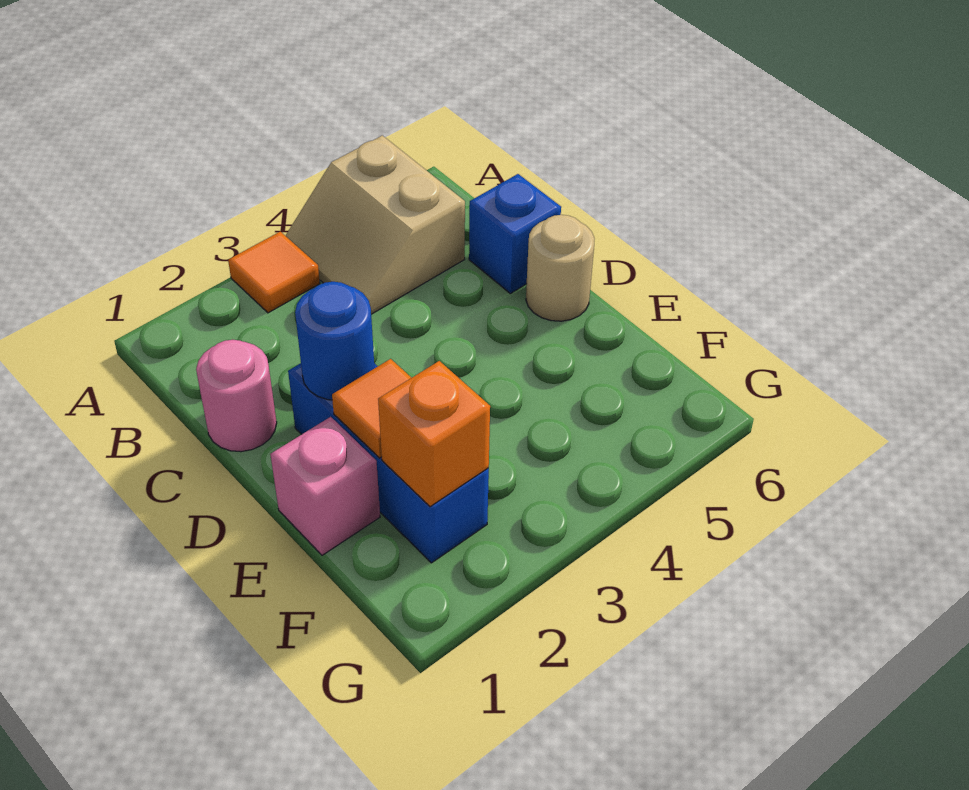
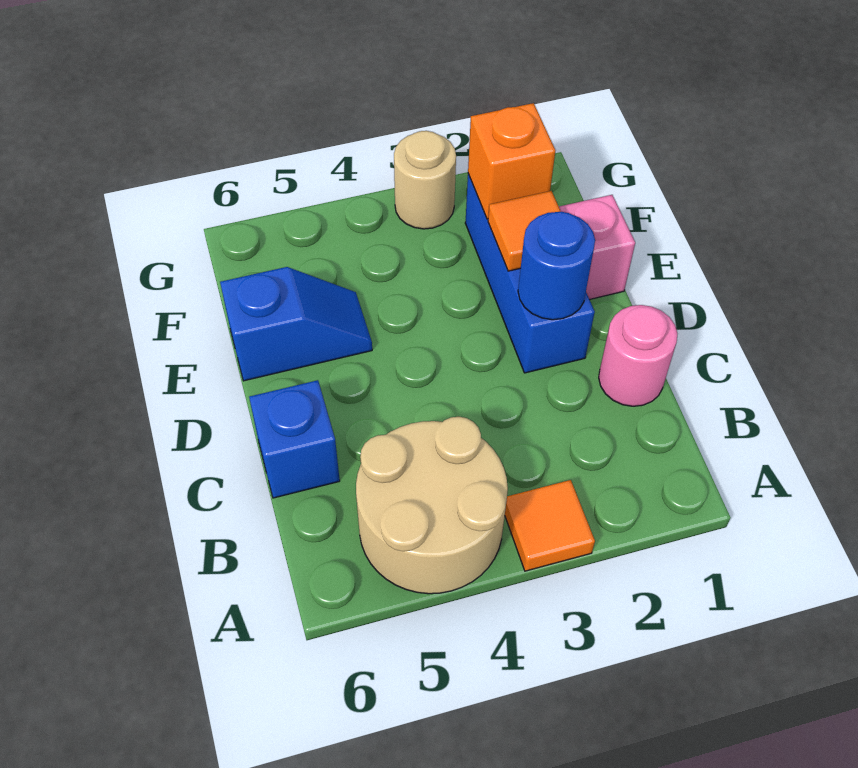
tan slope A4:B5 level 1 top 5 -> tan round brick A4:B5 level 1
tan round brick D6 level 1 -> tan round brick G3 level 1
none -> blue slope E5:E6 level 1 top 6

